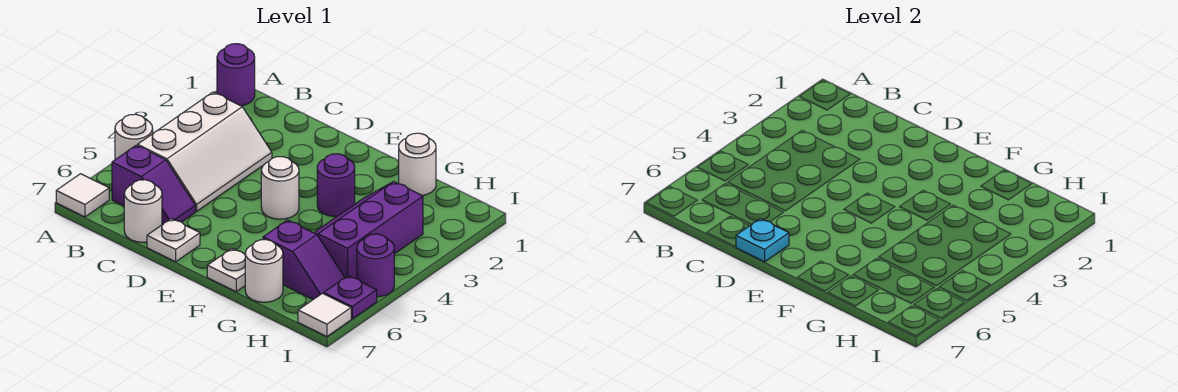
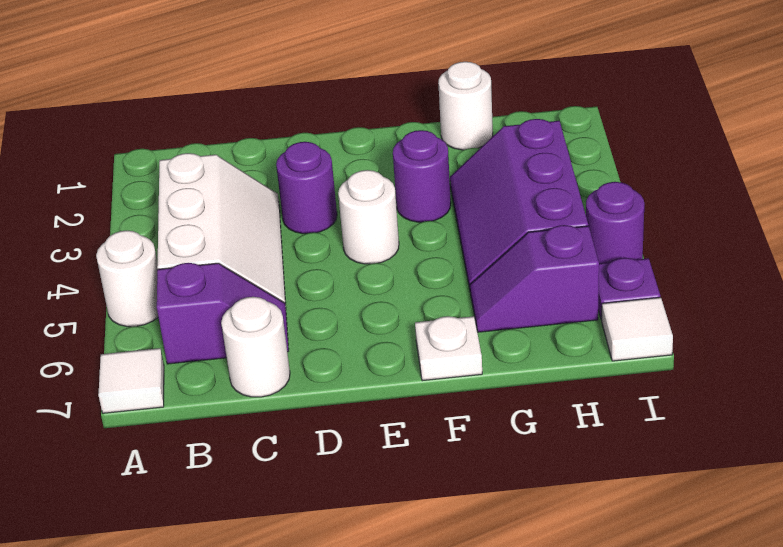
purple round brick A1 level 1 -> purple round brick D3 level 1
white plate D7 level 1 -> none
cyan plate D7 level 2 -> none
purple slope G6:H6 level 1 top G -> purple slope G6:H6 level 1 top H
white round brick G7 level 1 -> none

